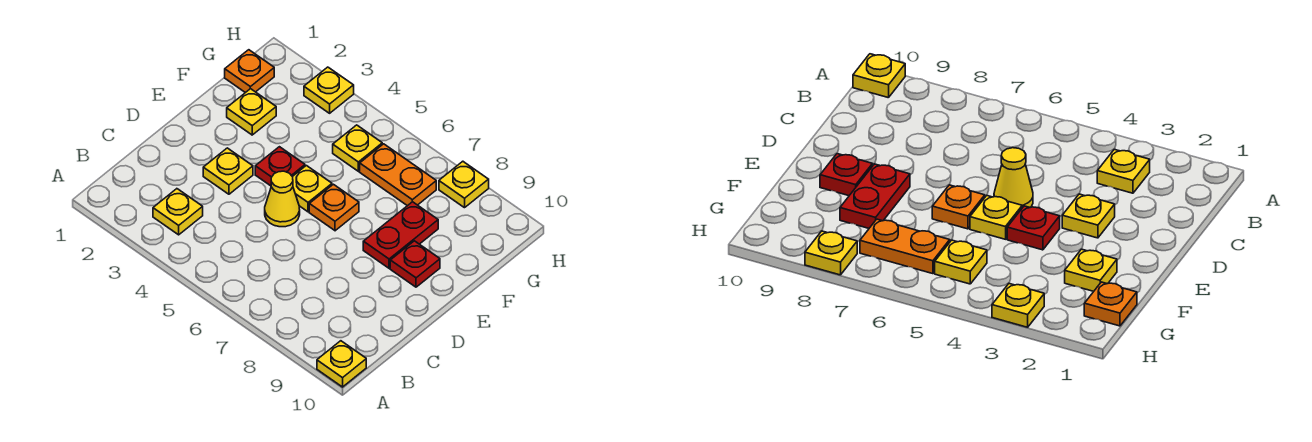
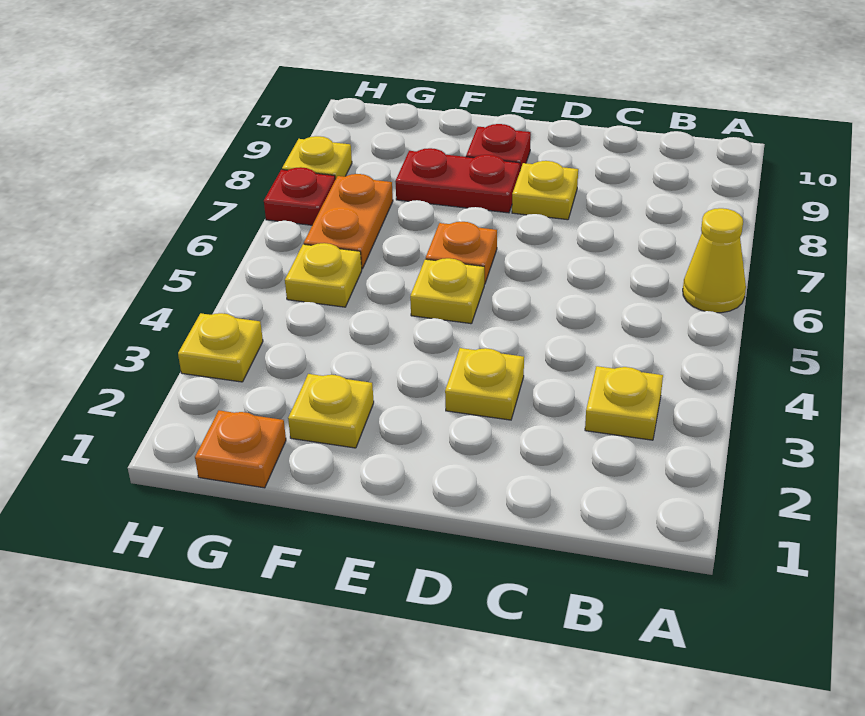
yellow plate A10 level 1 -> yellow plate D8 level 1
yellow cone D5 level 1 -> yellow cone A6 level 1
red plate E4 level 1 -> red plate H7 level 1

